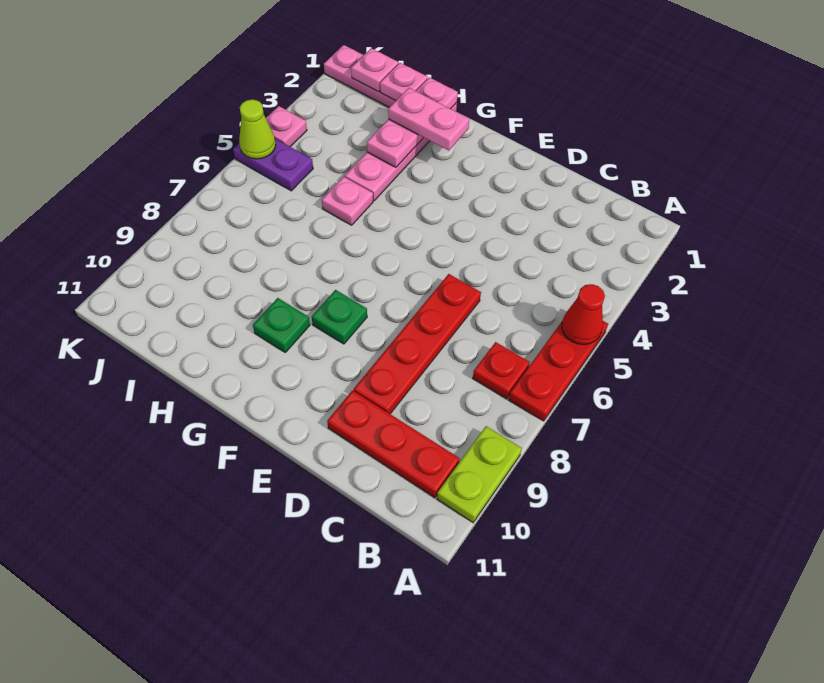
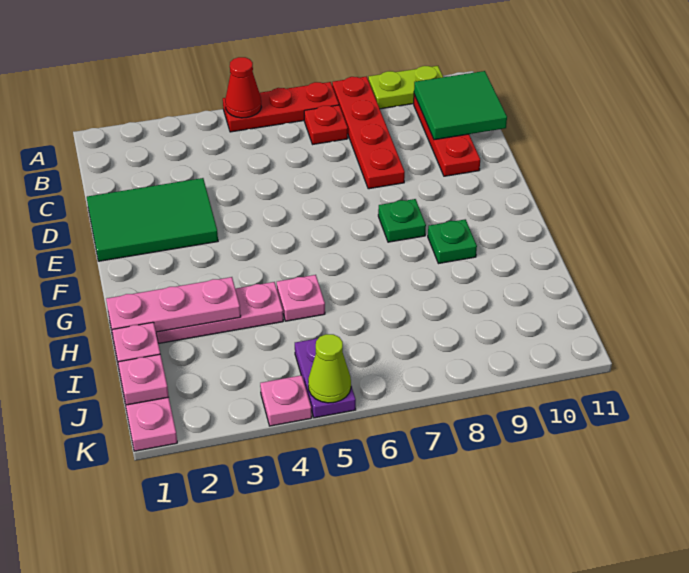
none -> green tile B10:C11 level 2
none -> green tile D1:E3 level 1
red plate D6:D9 level 1 -> red plate A8:D8 level 1
pink plate G2:H2 level 3 -> none

